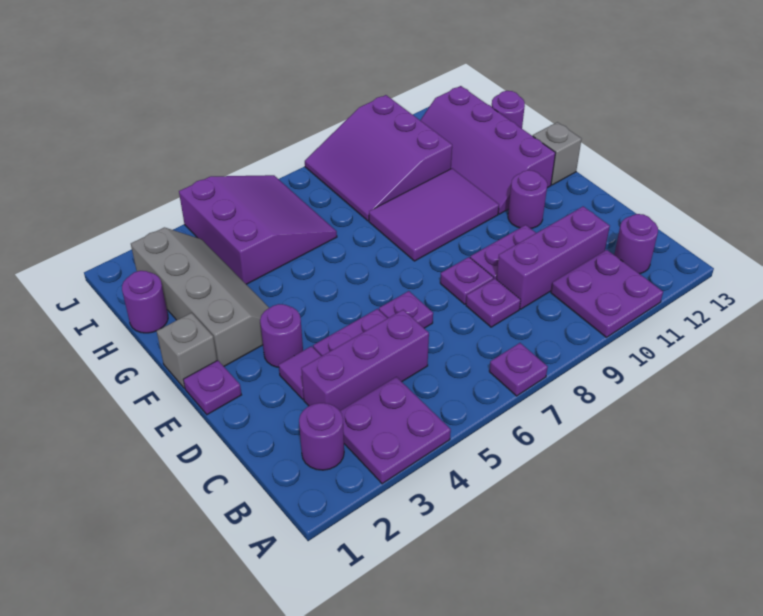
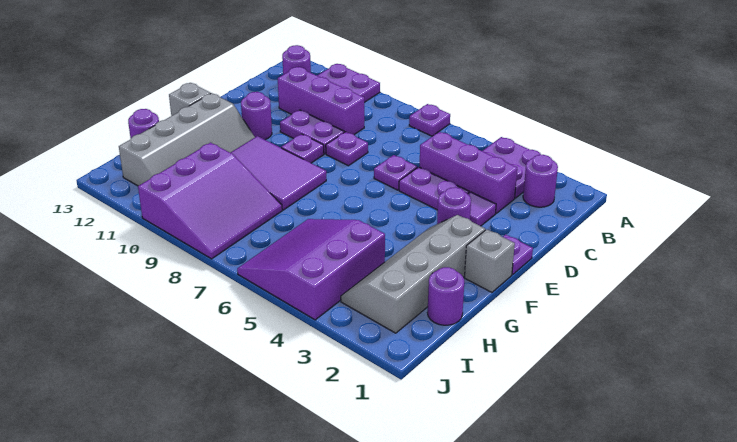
purple plate C8 level 1 -> purple plate E9 level 1
purple slope F11:I12 level 1 top 12 -> grey slope F11:I12 level 1 top 12

